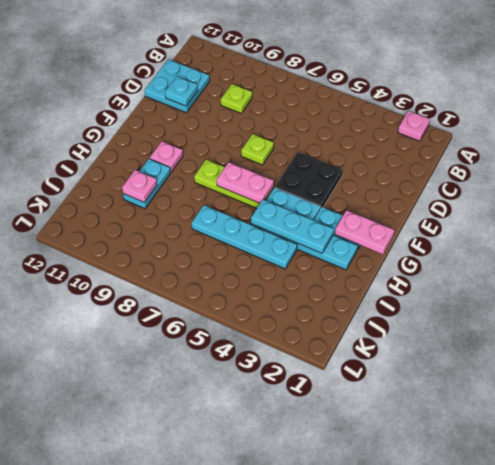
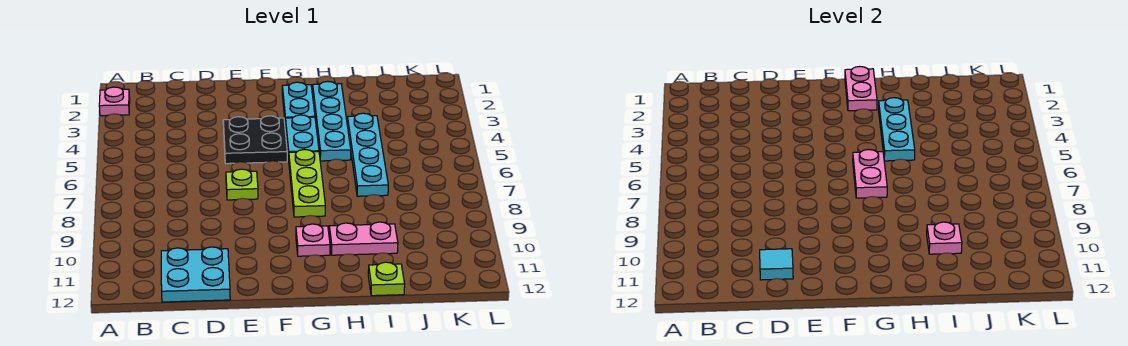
lime plate C9 level 1 -> lime plate I12 level 1
cyan plate D11 level 2 -> cyan tile D11 level 2
cyan plate H10:I10 level 1 -> pink plate H10:I10 level 1

